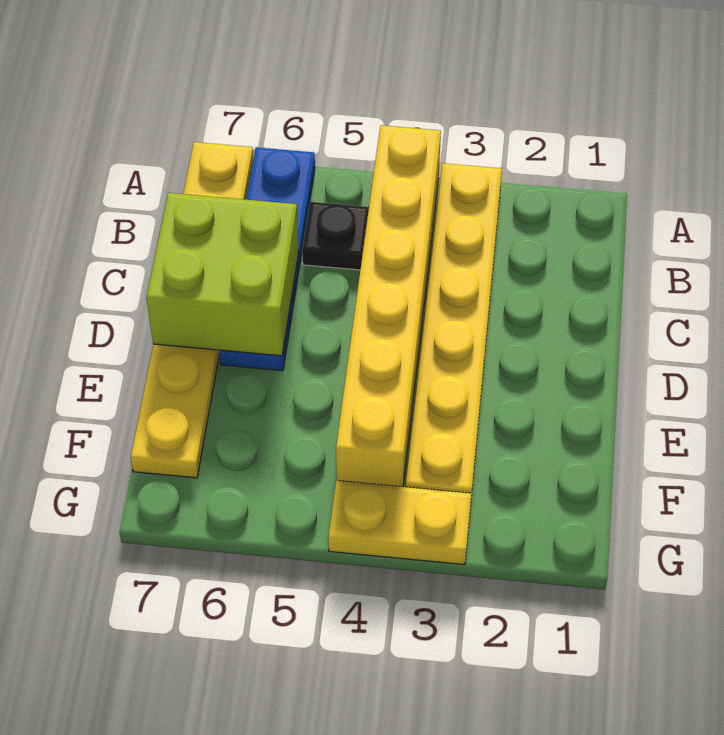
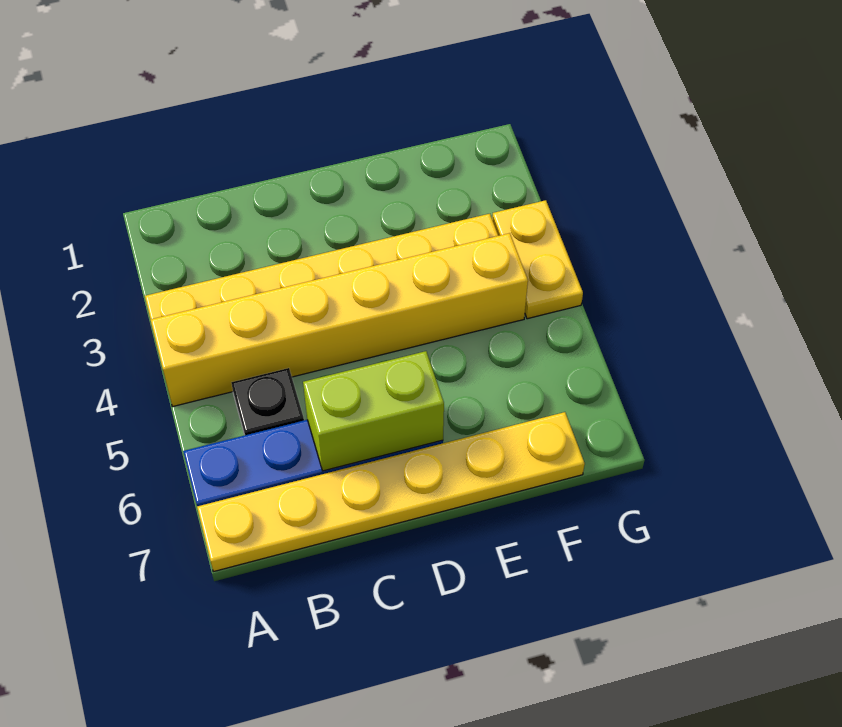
lime brick C6:D7 level 2 -> lime brick C6:D6 level 2

